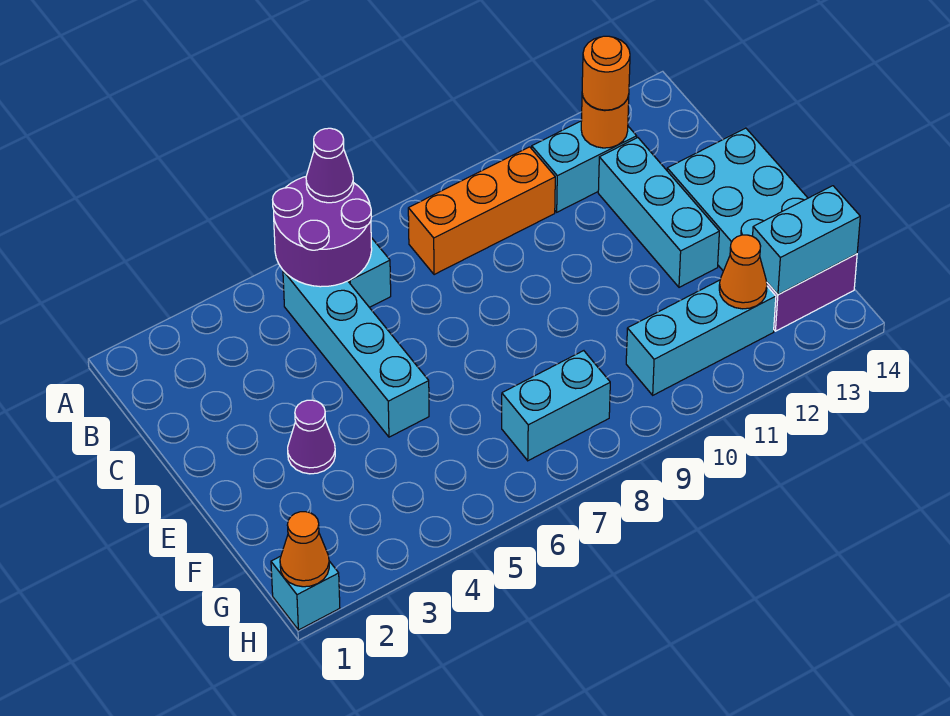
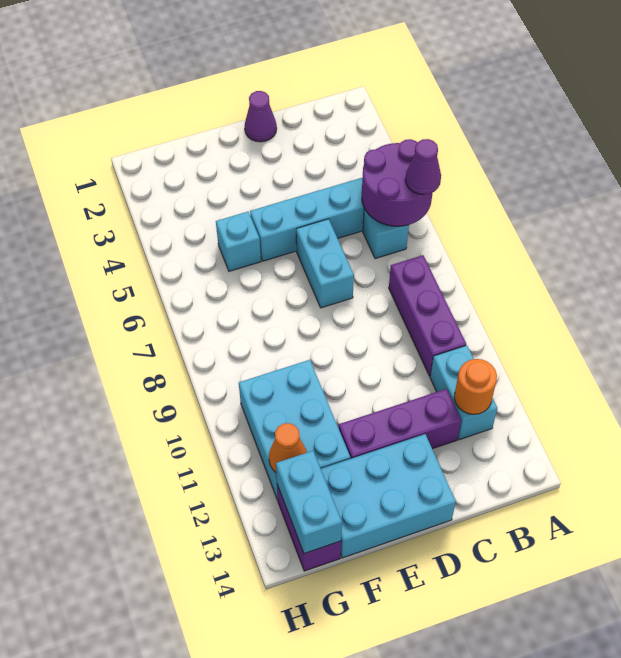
orange brick B8:B10 level 1 -> purple brick B8:B10 level 1
orange round brick B12 level 3 -> none
cyan brick C12:E12 level 1 -> purple brick C12:E12 level 1
purple cone E3 level 1 -> purple cone D1 level 1
cyan brick G7:G8 level 1 -> cyan brick D6:D7 level 1
cyan brick G10:G12 level 1 -> cyan brick F10:G12 level 1
cyan brick H1 level 1 -> cyan brick F5 level 1
orange cone H1 level 2 -> none

